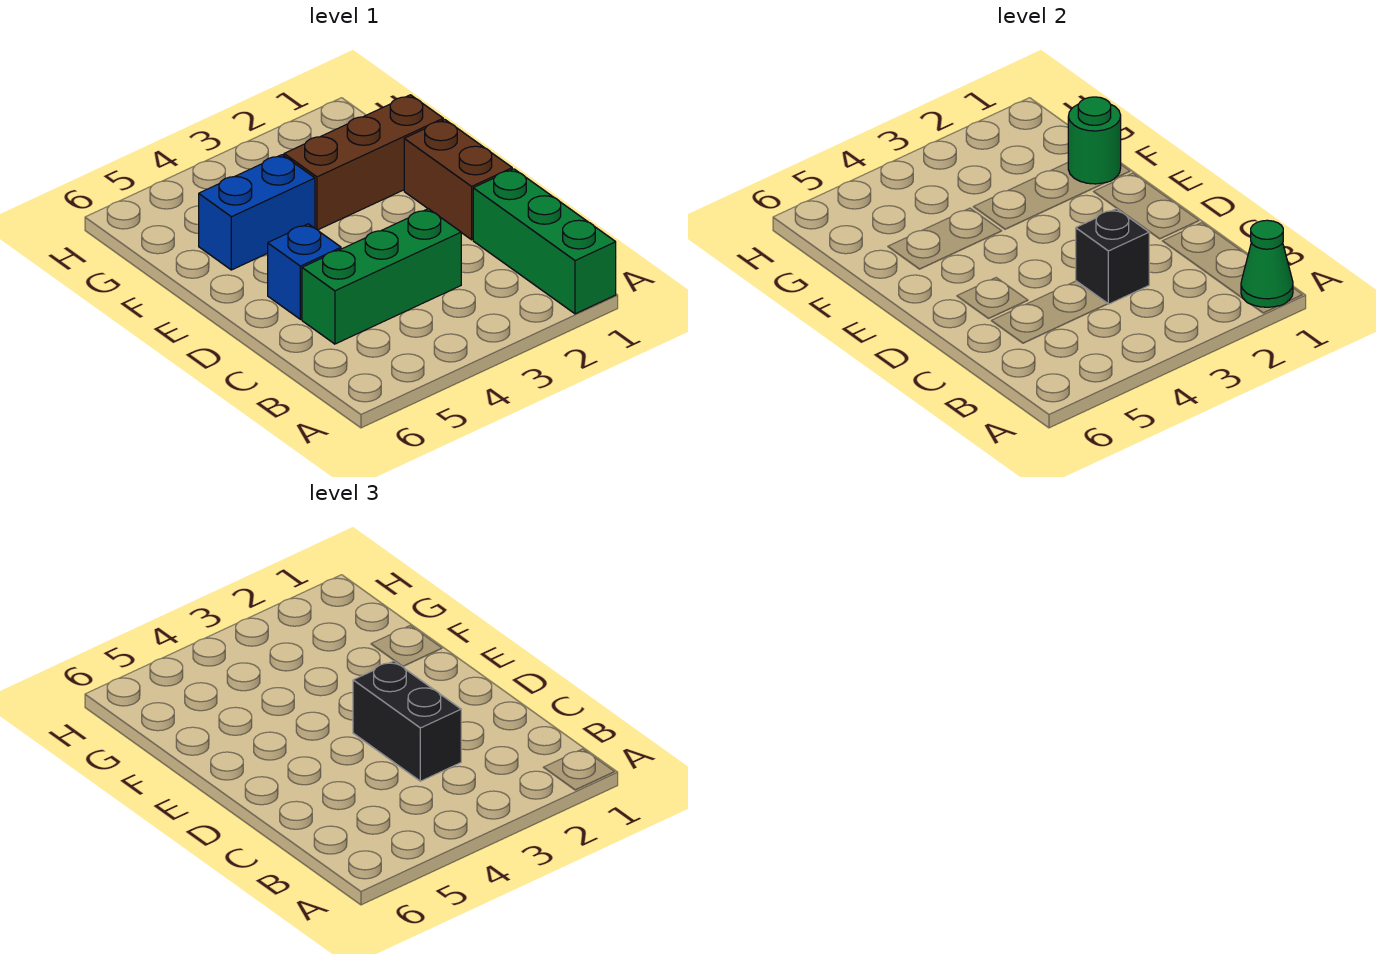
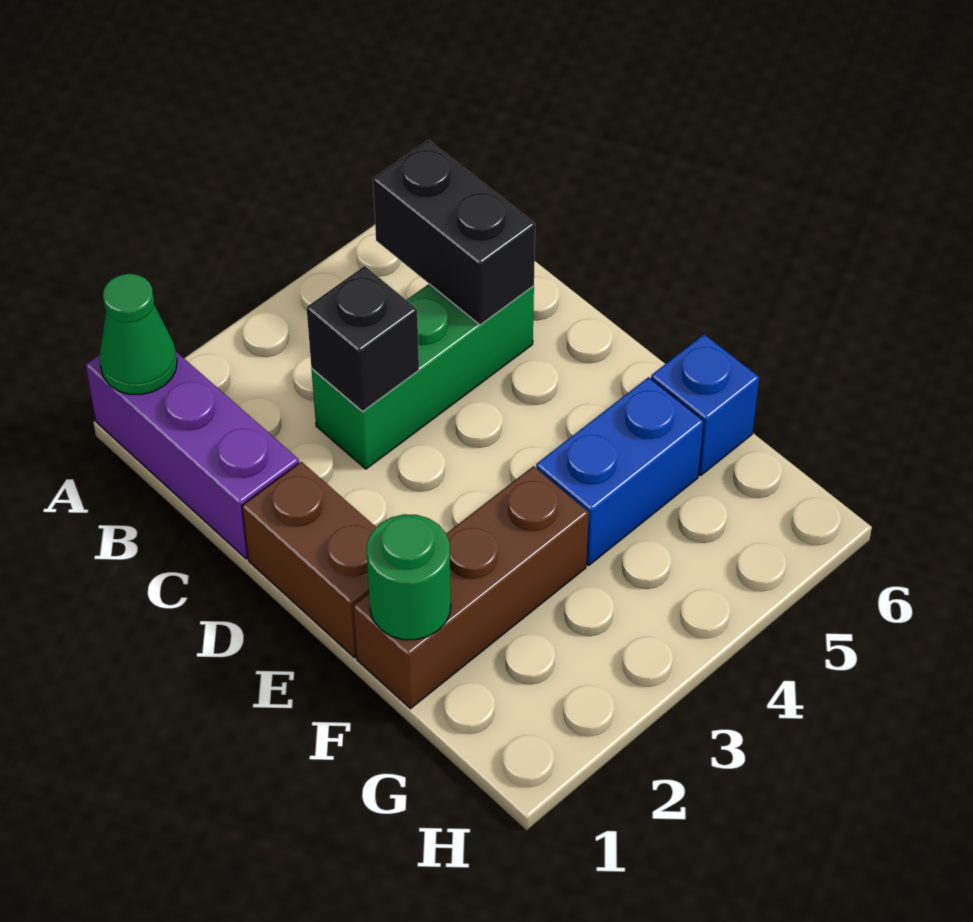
green brick A1:C1 level 1 -> purple brick A1:C1 level 1
black brick C3:D3 level 3 -> black brick B5:C5 level 2
blue brick D5 level 1 -> blue brick F6 level 1

